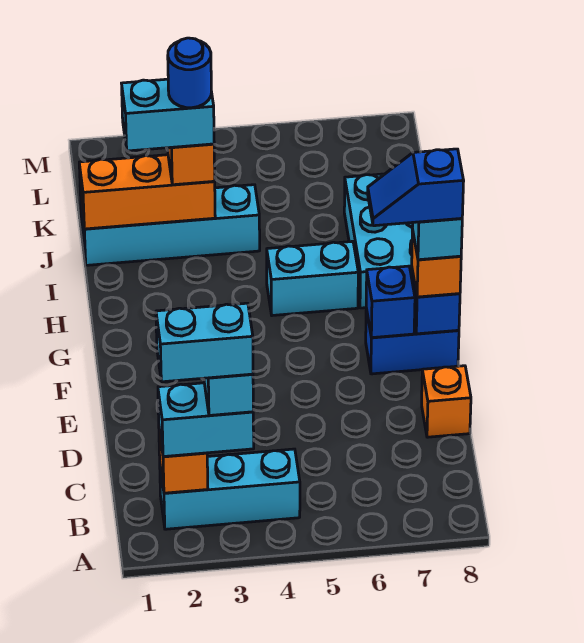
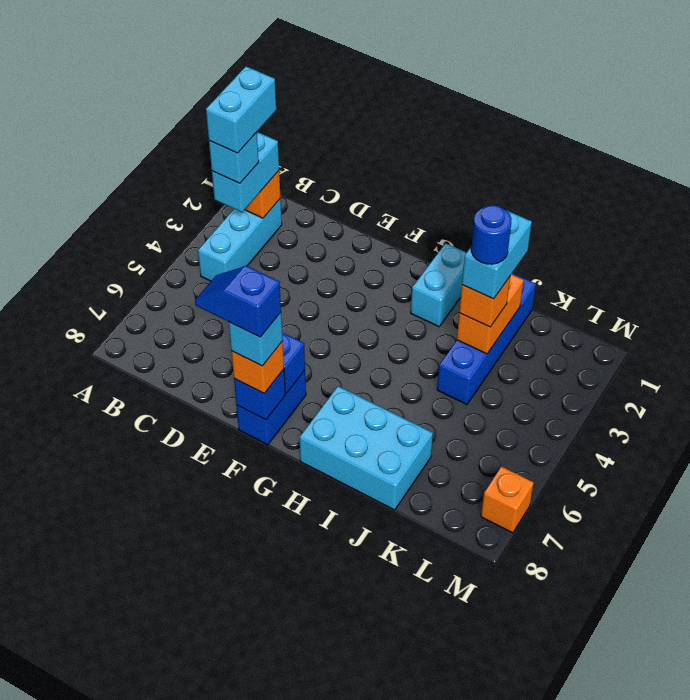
orange brick D8 level 1 -> orange brick M7 level 1
blue slope F7:F8 level 5 top 8 -> blue slope E8:F8 level 5 top F
cyan brick H5:H6 level 1 -> cyan brick H1:H2 level 1
cyan brick J1:J4 level 1 -> blue brick J1:J4 level 1
orange brick J1:J3 level 2 -> orange brick J2:J3 level 2

